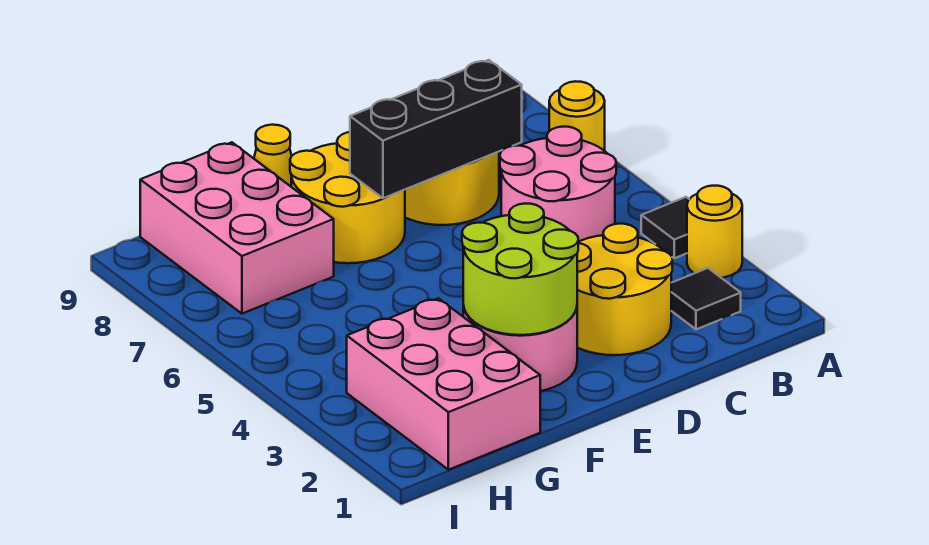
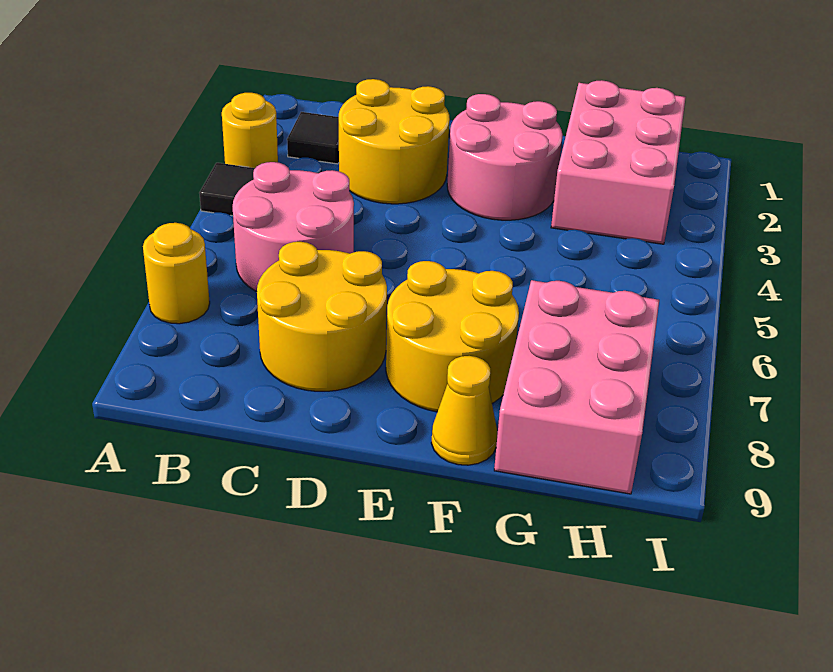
black brick C7:E7 level 2 -> none
lime round brick E2:F3 level 2 -> none

